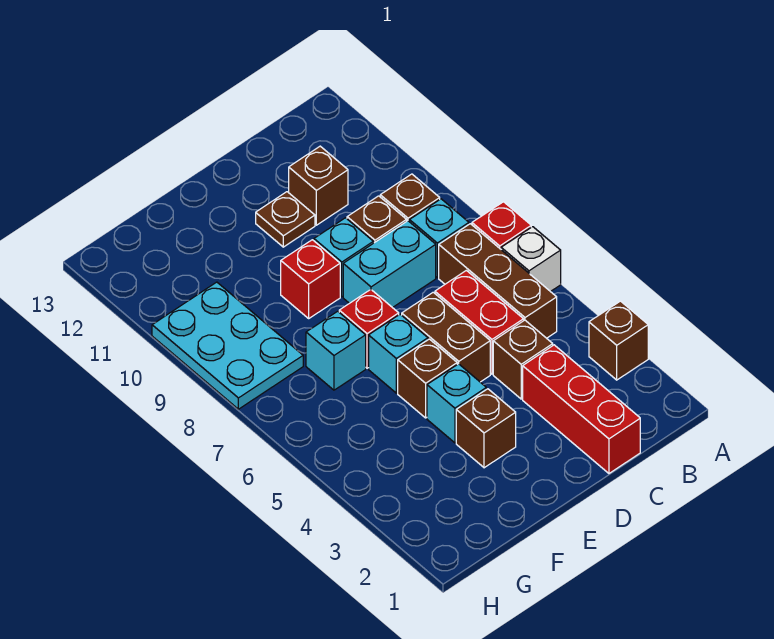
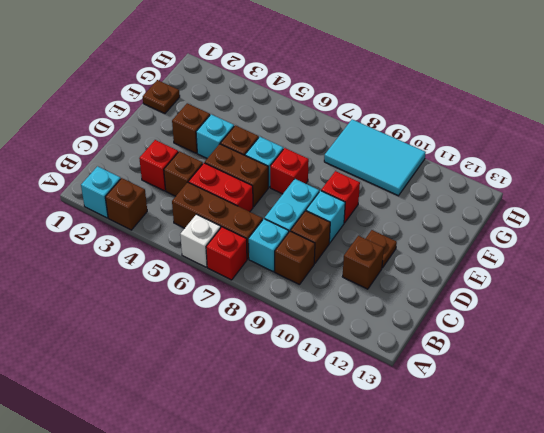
red brick C1:C3 level 1 -> red brick C3 level 1
none -> brown plate F1 level 1
cyan brick F7 level 1 -> cyan brick A2 level 1
cyan plate G8:H10 level 1 -> cyan tile G8:H10 level 1

